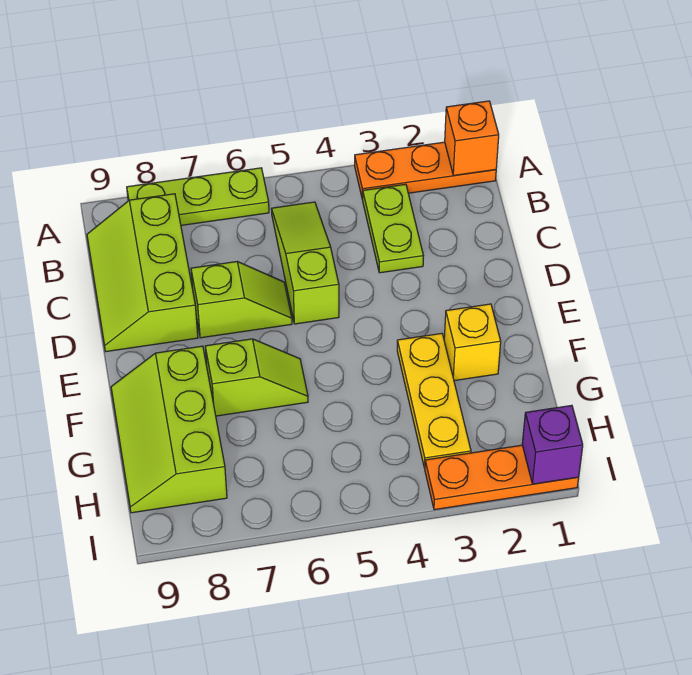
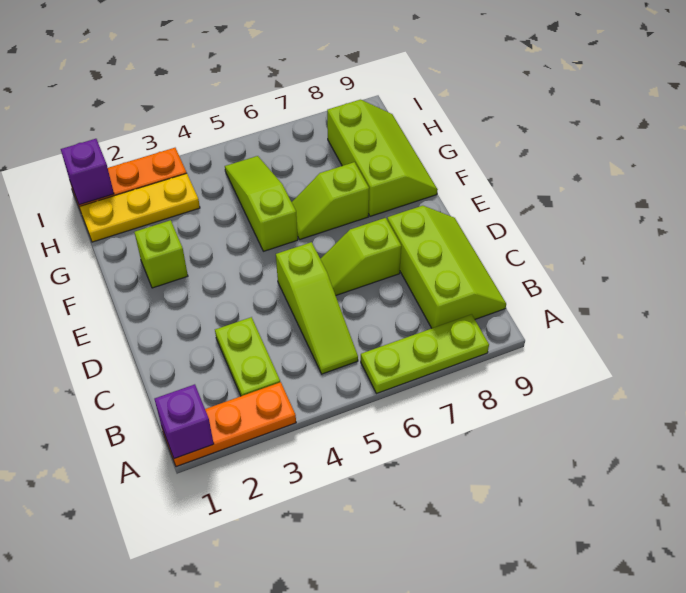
orange brick A1 level 2 -> purple brick A1 level 2
yellow brick F2 level 1 -> lime brick F2 level 1
yellow plate F3:H3 level 1 -> yellow plate H1:H3 level 1
none -> lime slope F5:H5 level 1 top F

